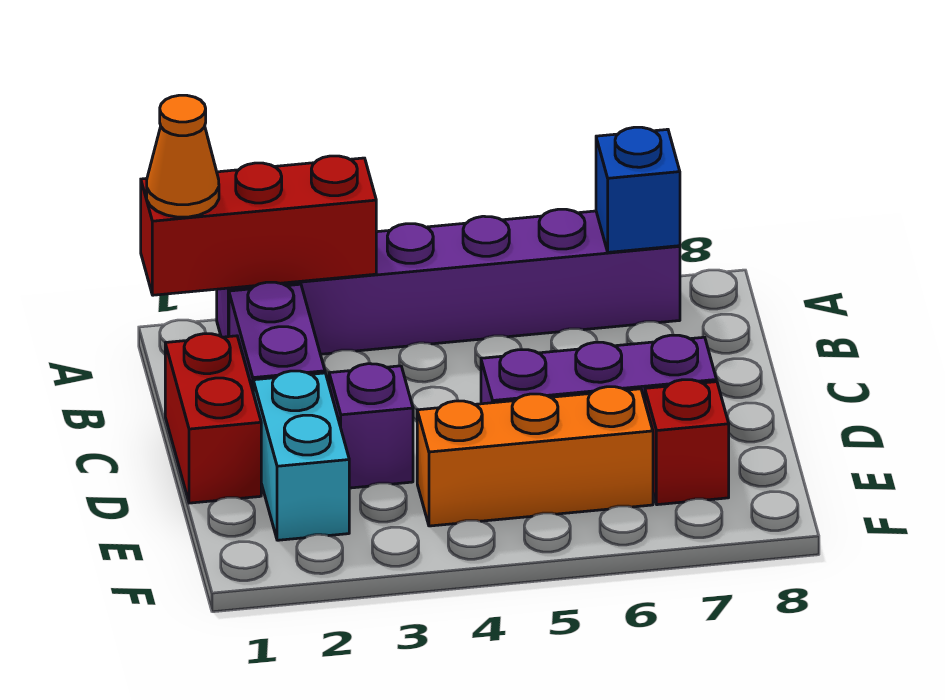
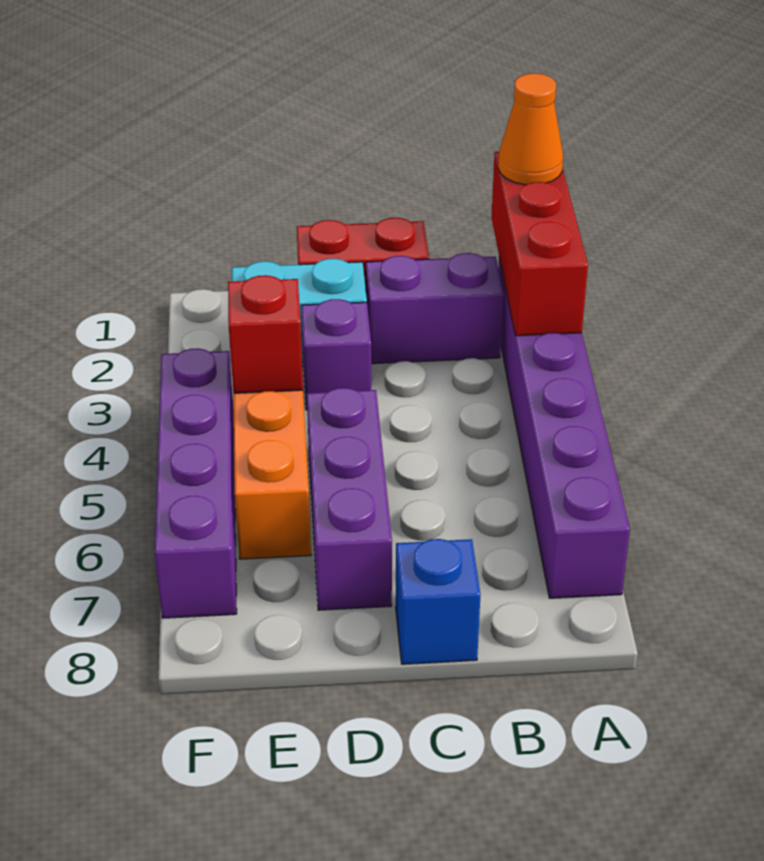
blue brick A7 level 2 -> blue brick C8 level 1
red brick E7 level 1 -> red brick E4 level 2
none -> purple brick F4:F7 level 1

